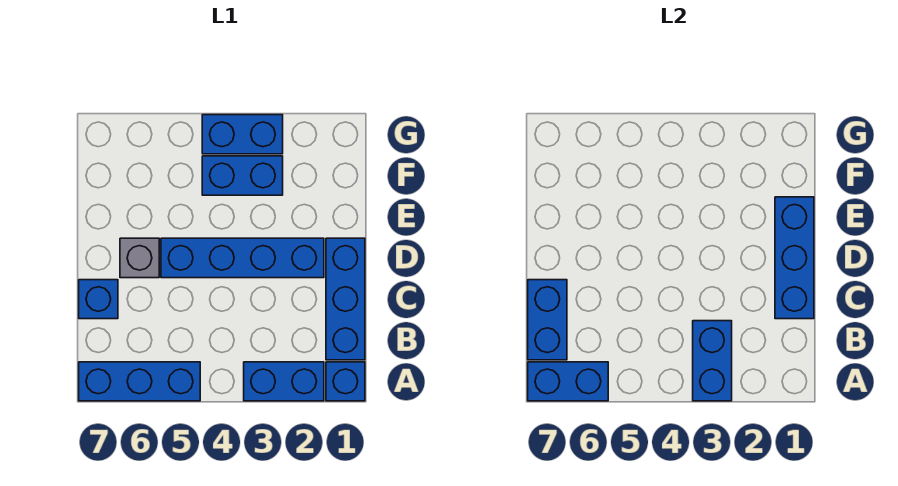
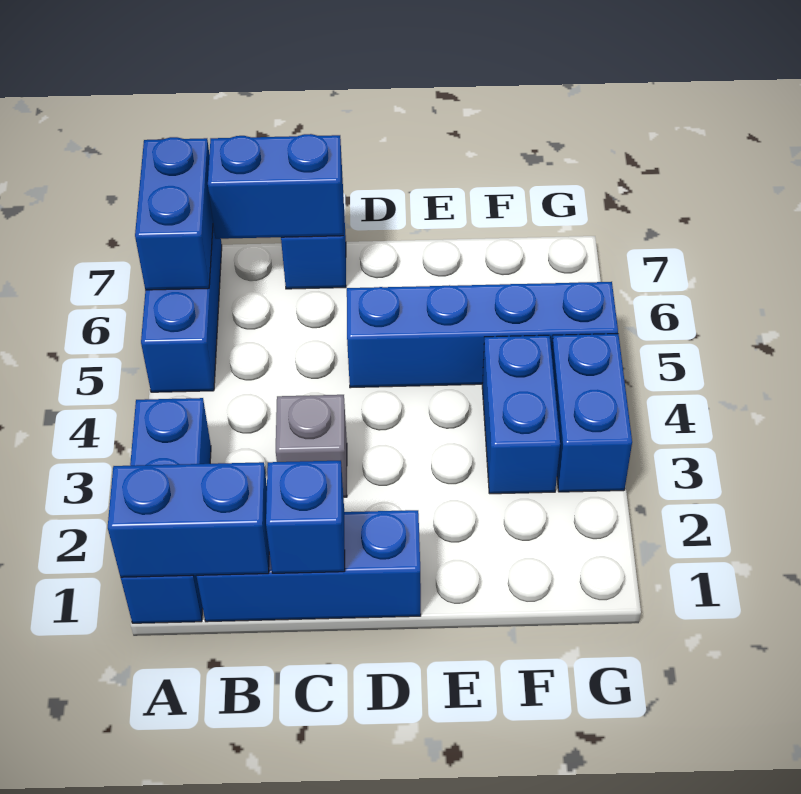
blue brick A3:B3 level 2 -> blue brick A1:B1 level 2
blue brick C1:E1 level 2 -> blue brick C1 level 2
blue brick D2:D5 level 1 -> blue brick D5:G5 level 1
grey brick D6 level 1 -> grey brick C3 level 1

